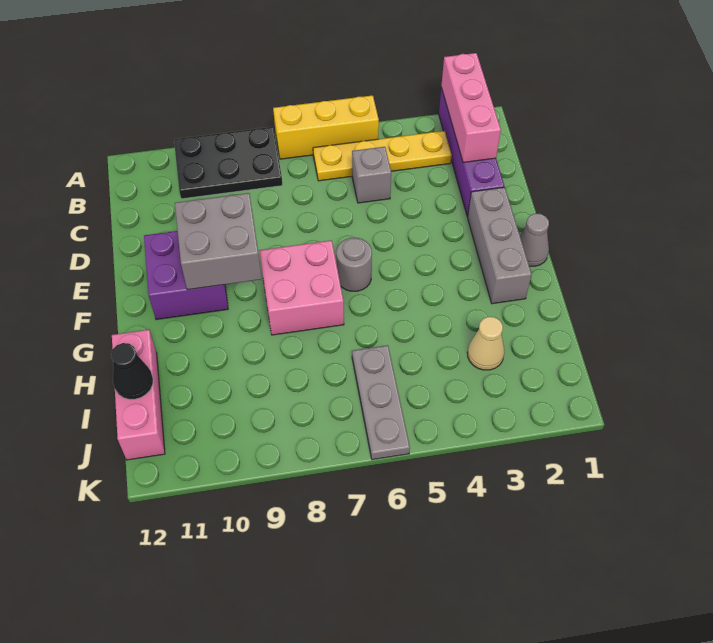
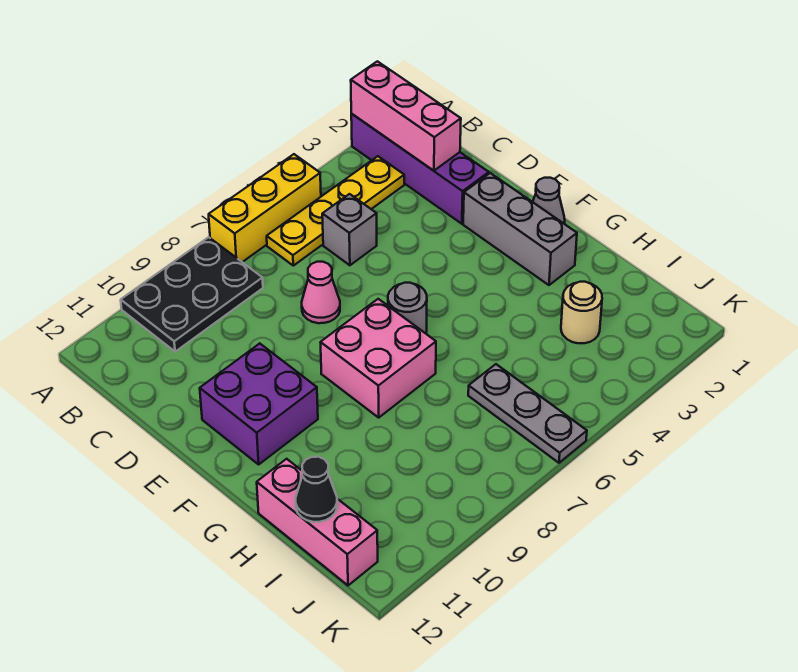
none -> pink cone D7 level 1
grey brick E9:F10 level 2 -> none
tan cone I3 level 1 -> tan round brick I3 level 1

